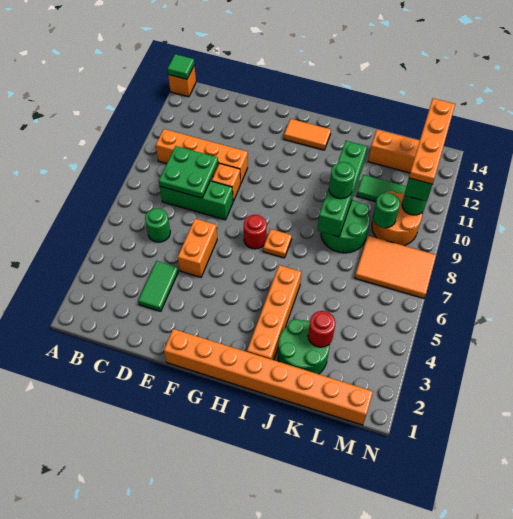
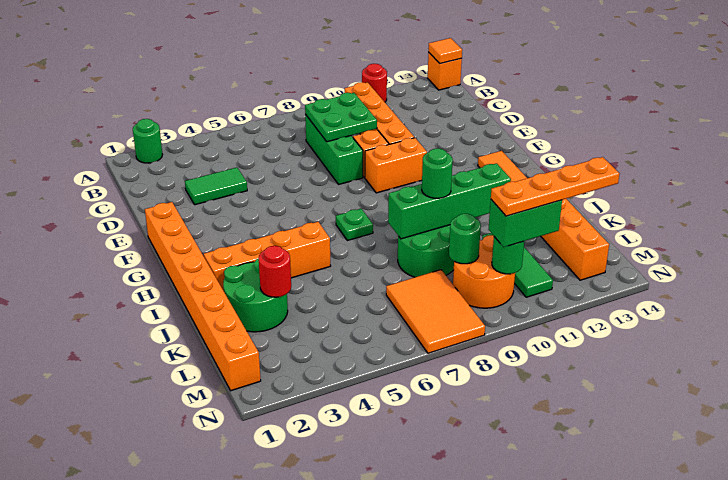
green tile A14 level 2 -> orange tile A14 level 2
green round brick C6 level 1 -> green round brick A2 level 1
orange brick E5:E6 level 1 -> orange brick F9:F10 level 1
red round brick G7 level 1 -> red round brick A11 level 1
orange plate H7 level 1 -> green plate H7 level 1

